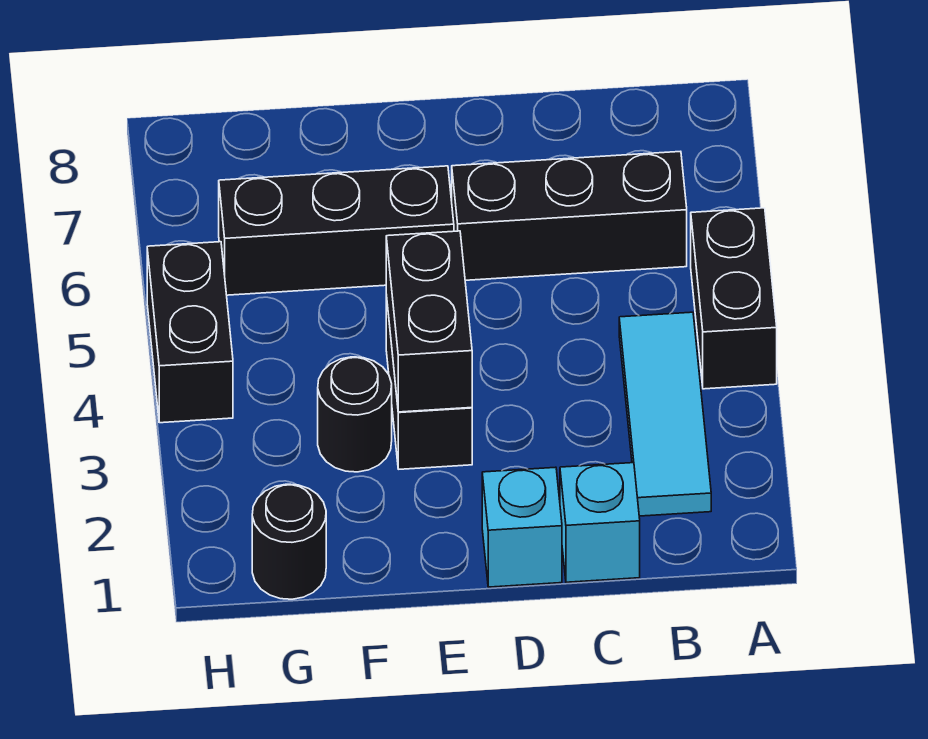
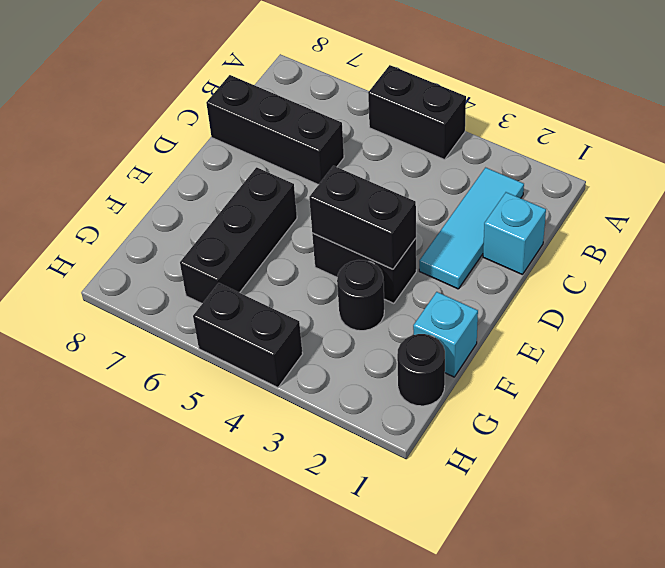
cyan tile B2:B4 level 1 -> cyan tile B2:D2 level 1
black brick B6:D6 level 1 -> black brick C6:C8 level 1
cyan brick D1 level 1 -> cyan brick F1 level 1

